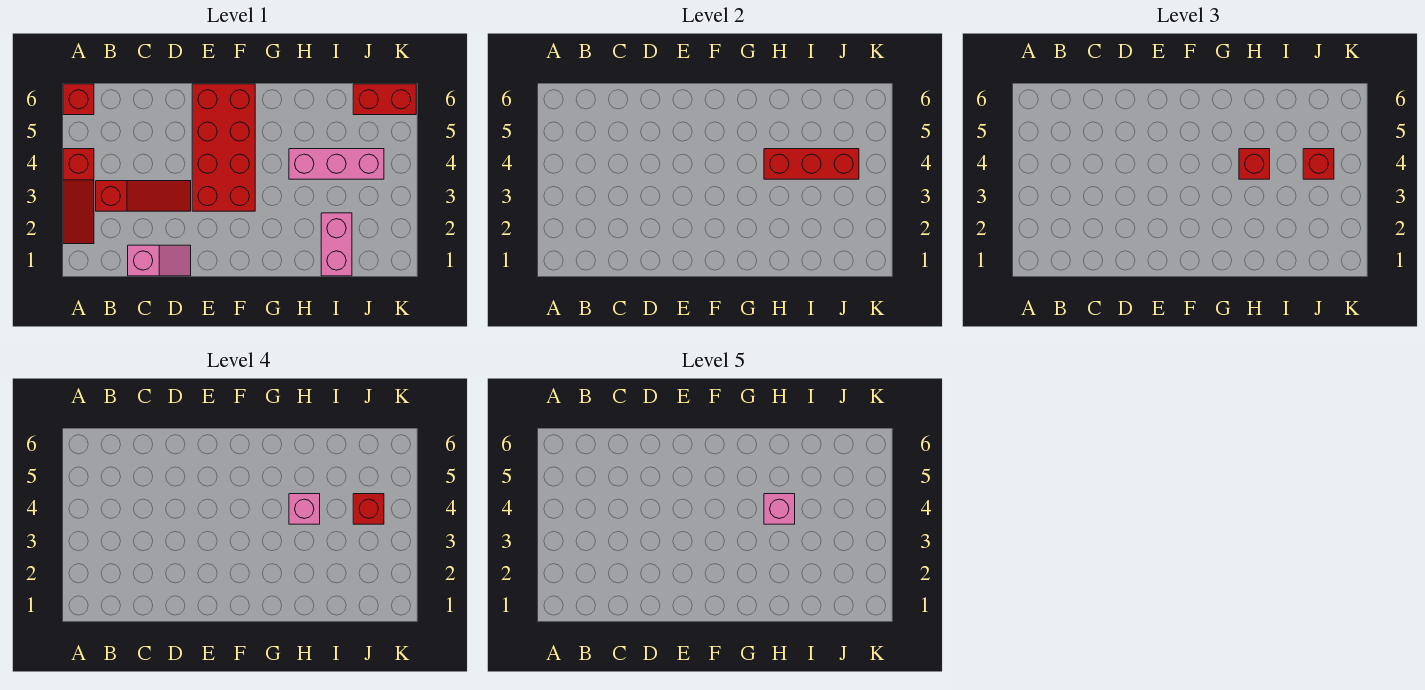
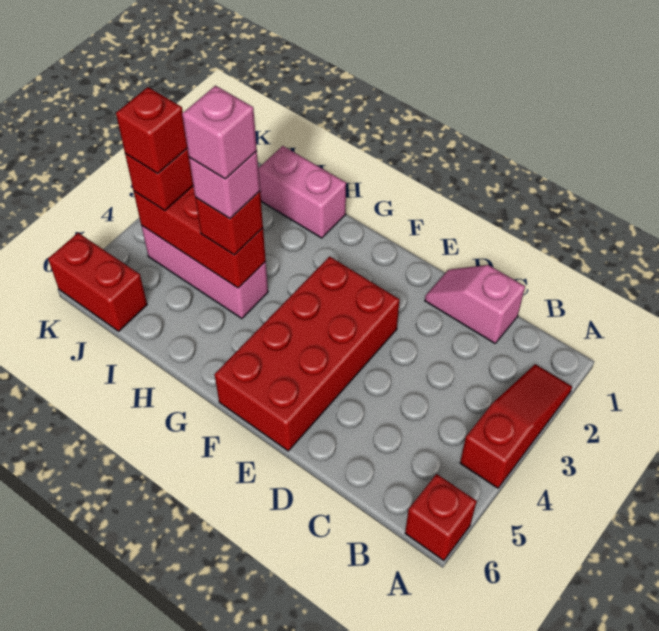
red slope B3:D3 level 1 top B -> none
pink brick I1:I2 level 1 -> pink brick H1:I1 level 1

